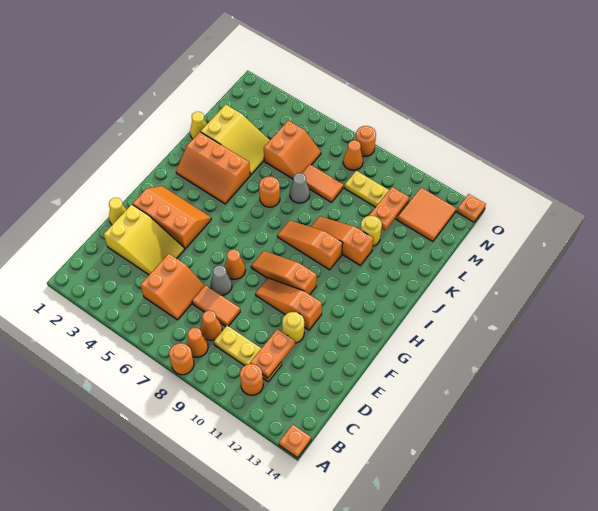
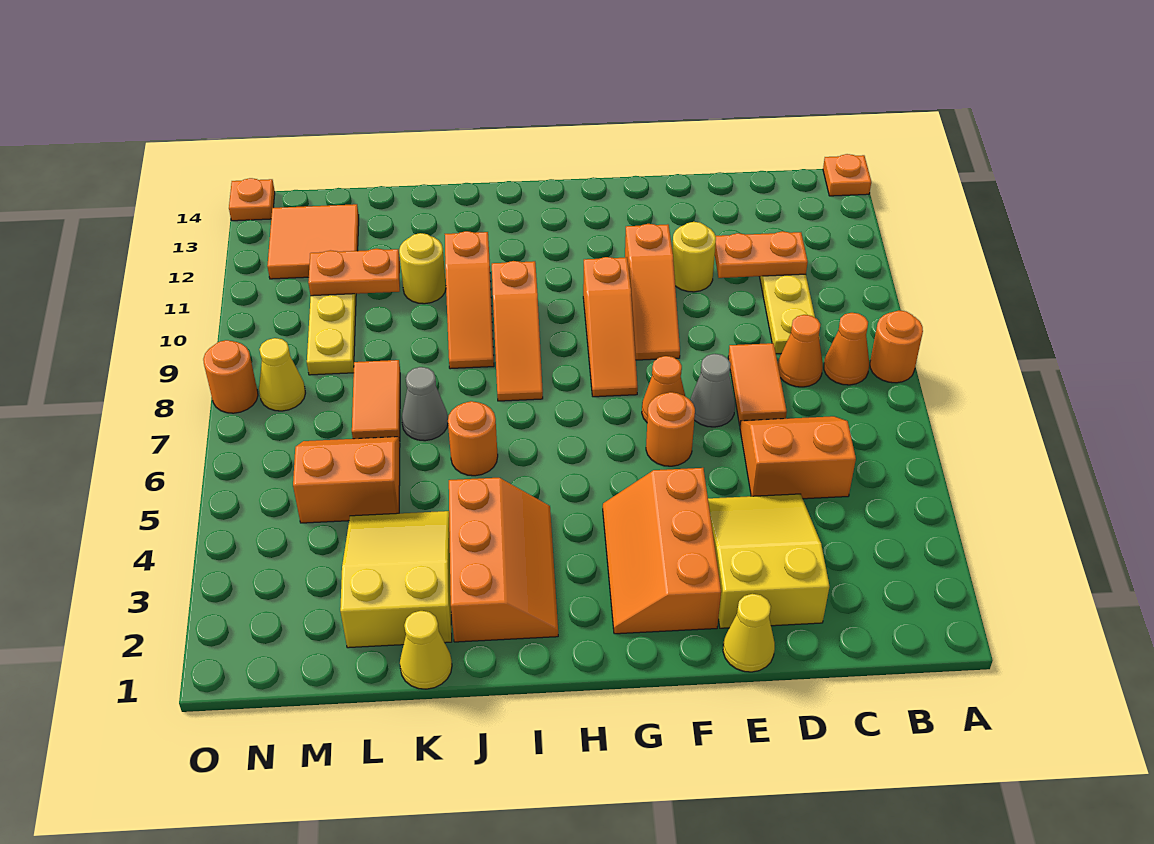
orange round brick B11 level 1 -> orange round brick F6 level 1
orange cone N8 level 1 -> yellow cone N8 level 1

